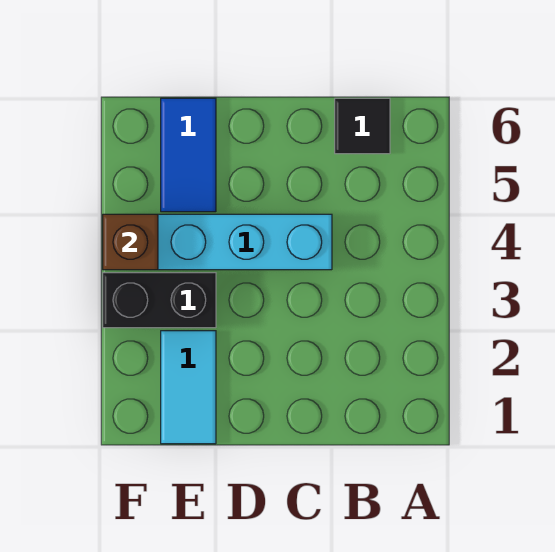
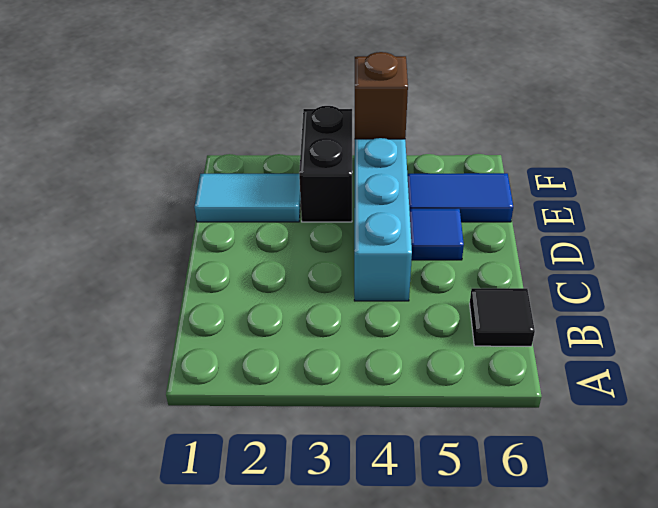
none -> blue tile D5 level 1

